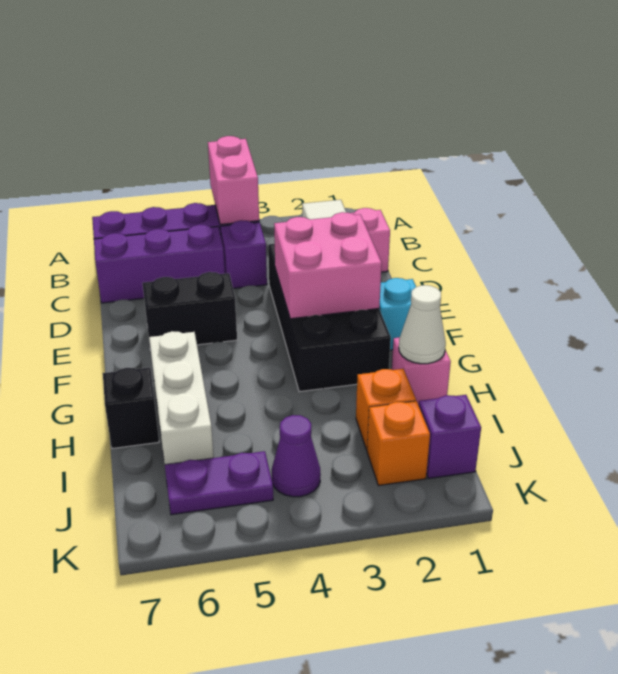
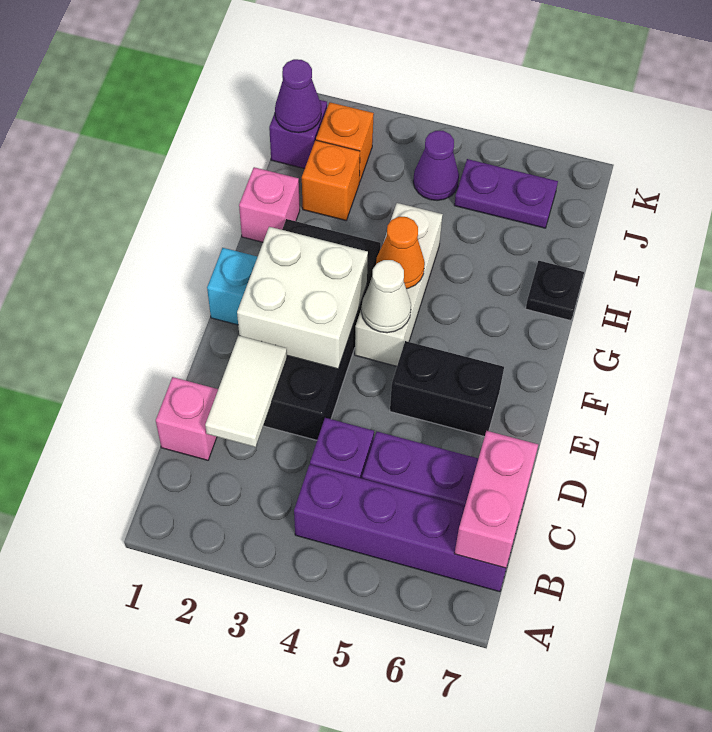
pink brick A4:B4 level 2 -> pink brick B7:C7 level 2
pink brick E2:F3 level 2 -> white brick E2:F3 level 2
none -> orange cone G4 level 2
white brick G6:I6 level 1 -> white brick F4:H4 level 1
white cone H1 level 2 -> white cone F4 level 2
black brick H7 level 1 -> black plate H7 level 1
none -> purple cone J1 level 2

